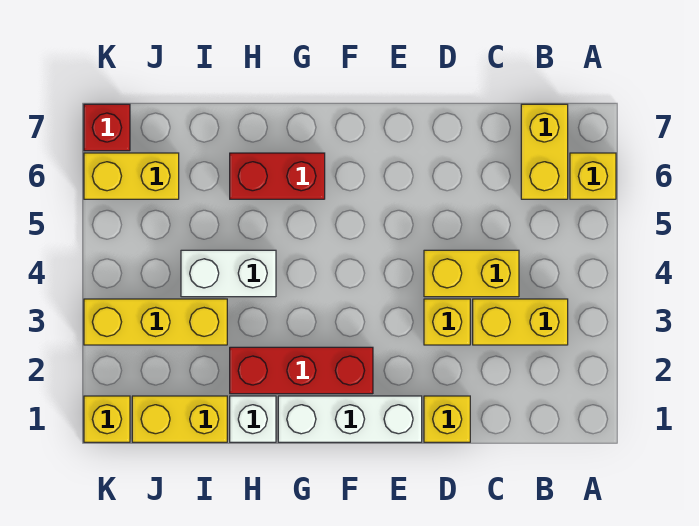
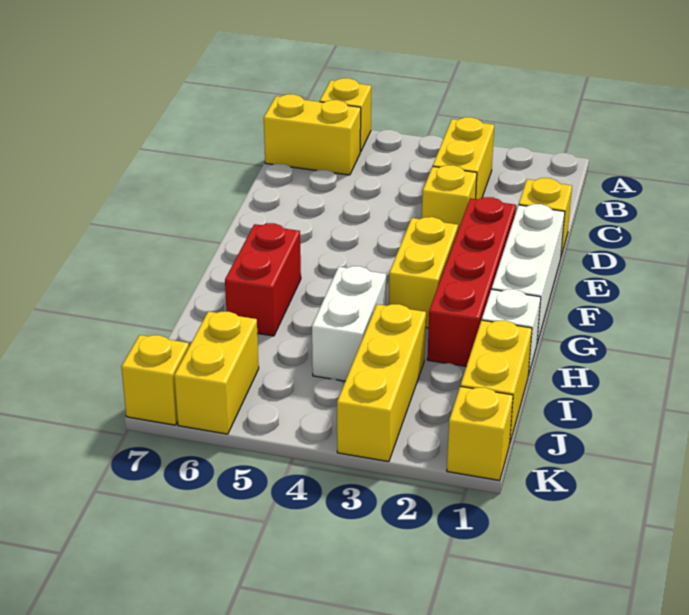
yellow brick C4:D4 level 1 -> yellow brick F3:G3 level 1
red brick F2:H2 level 1 -> red brick E2:H2 level 1
red brick K7 level 1 -> yellow brick K7 level 1

